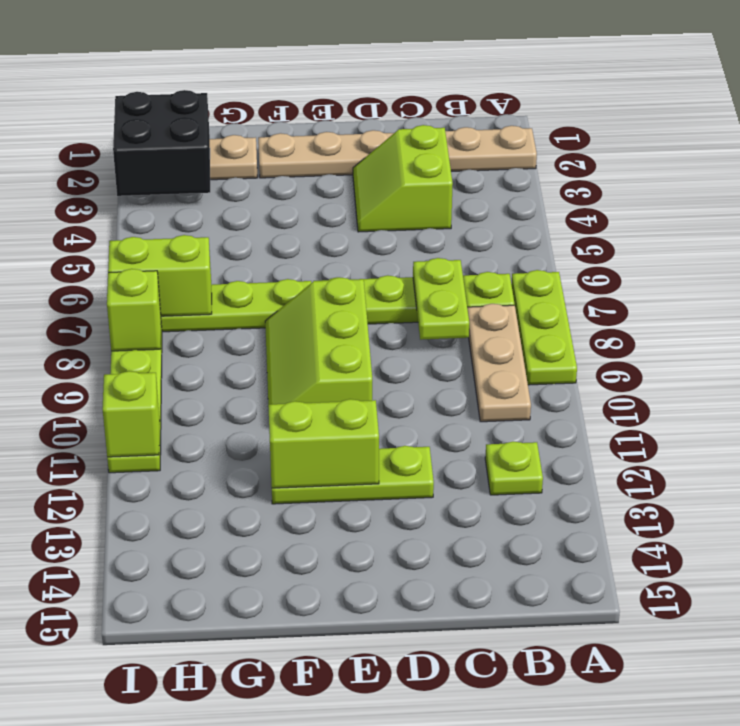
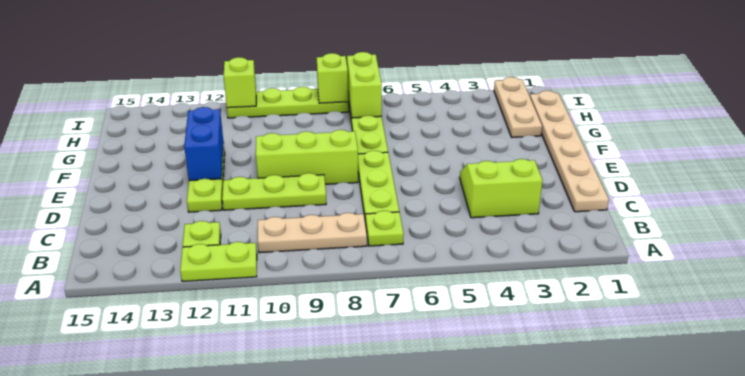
tan plate A2:F2 level 1 -> tan plate C1:H1 level 1
lime plate A7:A9 level 1 -> lime plate D9:D11 level 1
lime plate C7:C8 level 2 -> lime plate A11:A12 level 1
lime brick E12:F12 level 2 -> blue brick E12:F12 level 2
black brick H2:I3 level 2 -> none

